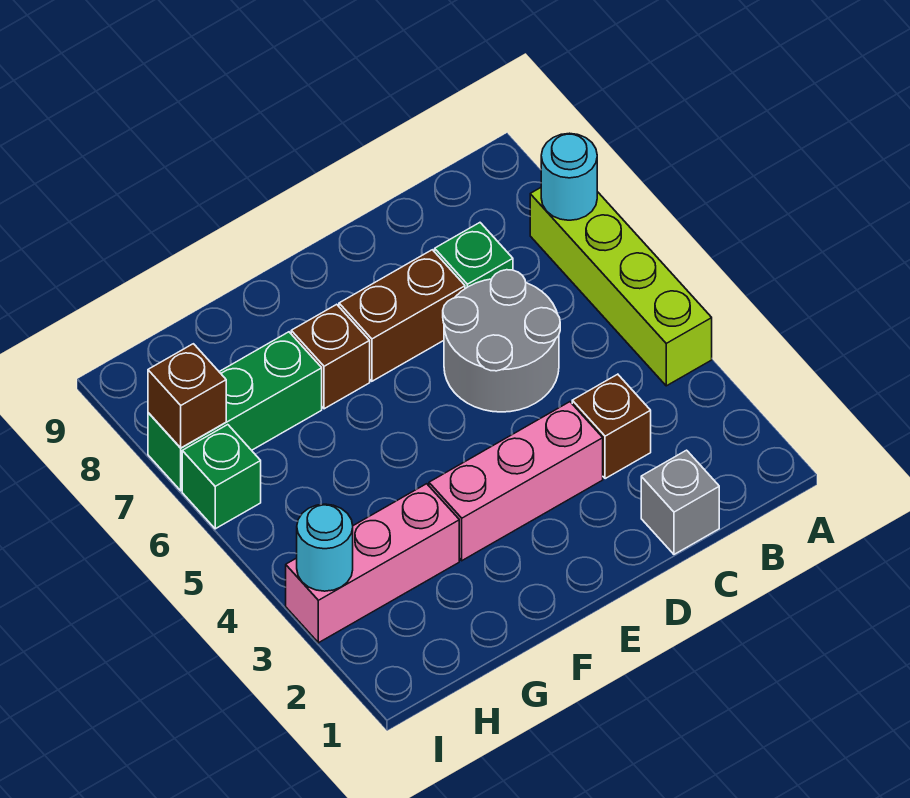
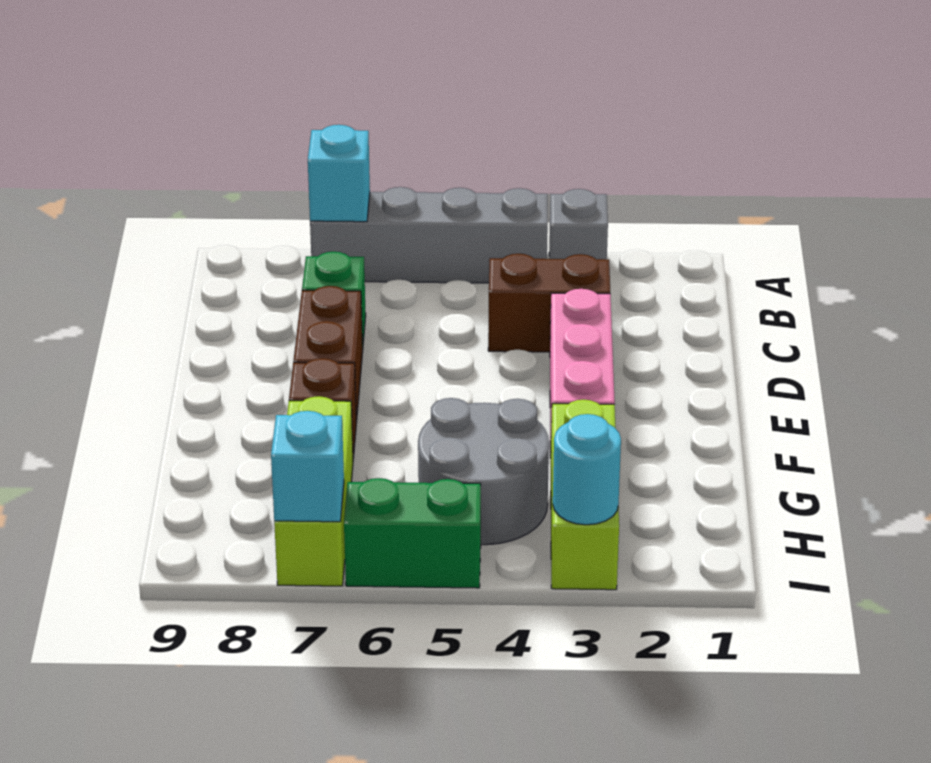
lime brick A4:A7 level 1 -> grey brick A4:A7 level 1
cyan round brick A7 level 2 -> cyan brick A7 level 2
grey brick C1 level 1 -> grey brick A3 level 1
brown brick C3 level 1 -> brown brick C3:C4 level 1
grey round brick C5:D6 level 1 -> grey round brick G4:H5 level 1
pink brick G3:I3 level 1 -> lime brick G3:I3 level 1
green brick G7:I7 level 1 -> lime brick G7:I7 level 1
green brick I6 level 1 -> green brick I5:I6 level 1
brown brick I7 level 2 -> cyan brick I7 level 2

